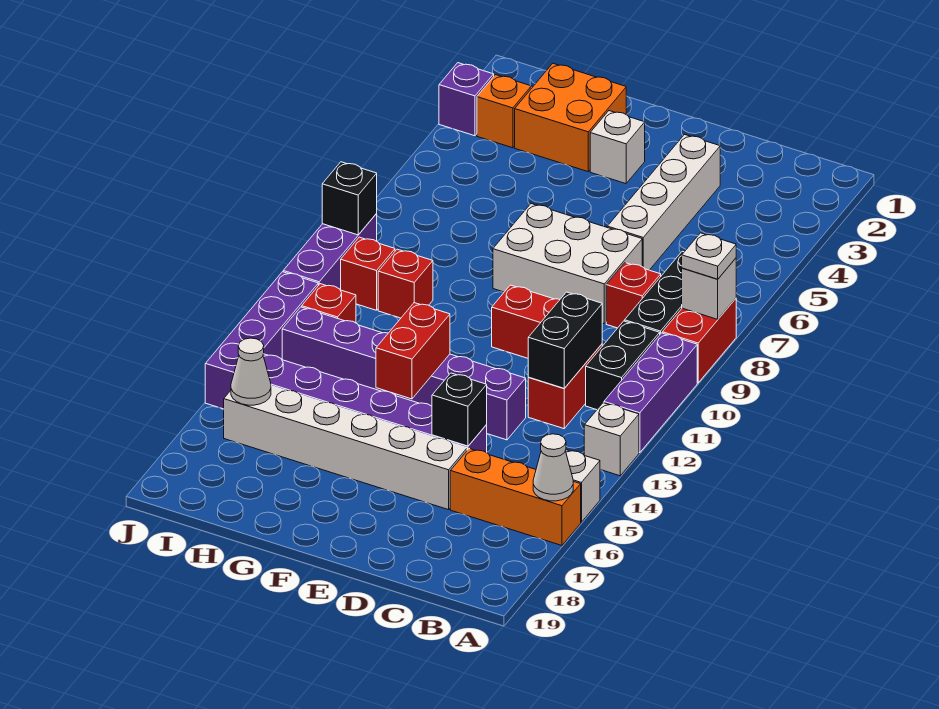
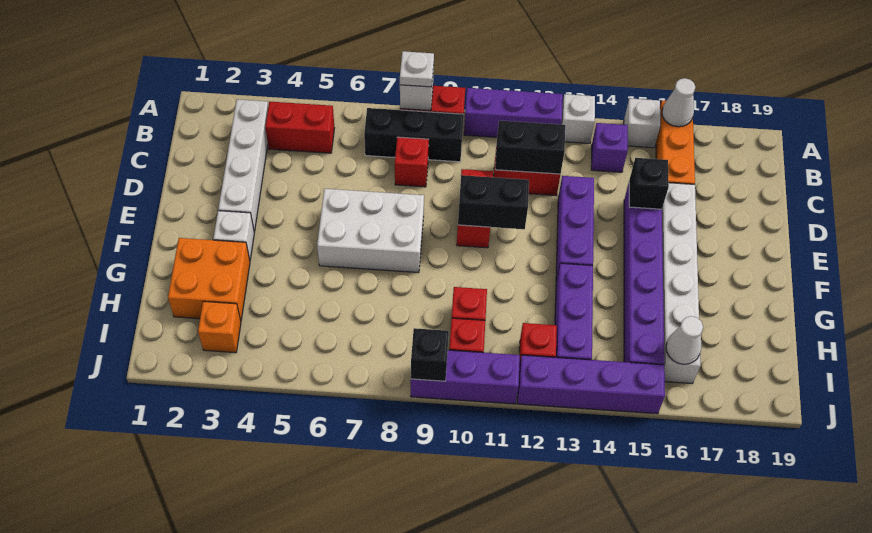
black brick B10:B11 level 1 -> black brick E10:E11 level 2
white brick D3:D6 level 1 -> white brick B3:E3 level 1
white brick D7:F8 level 1 -> white brick E6:F8 level 1
red brick F13:F14 level 2 -> red brick B4:B5 level 1
purple brick J3 level 1 -> purple brick B14 level 1

